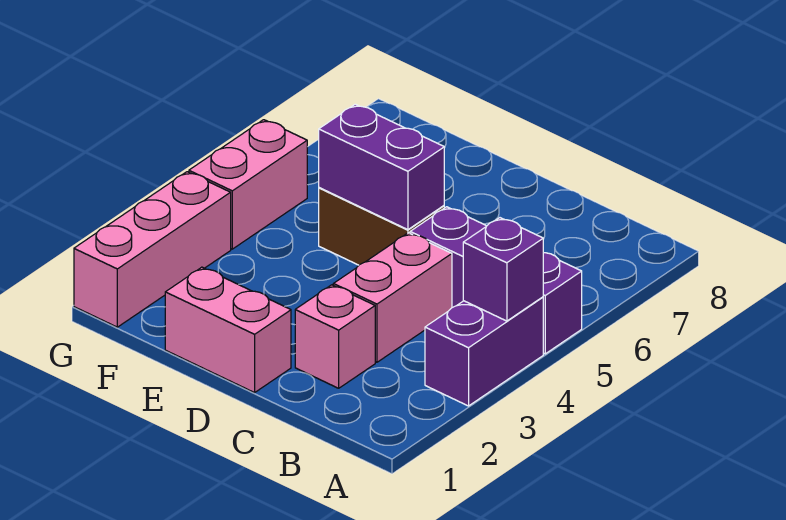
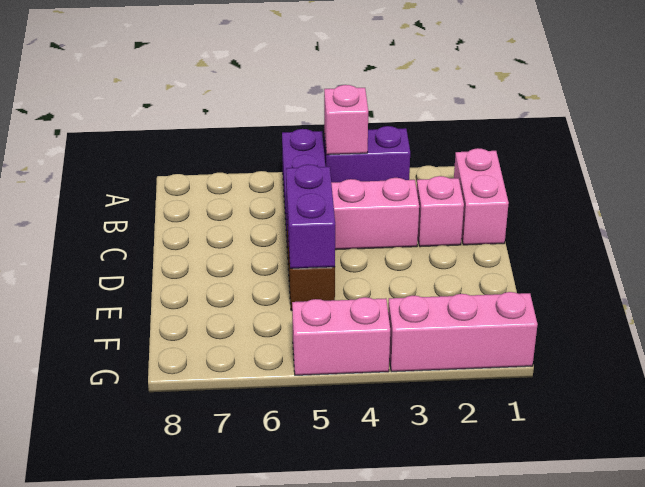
purple brick A4 level 2 -> pink brick A4 level 2
pink brick D1:E1 level 1 -> pink brick B1:C1 level 1

